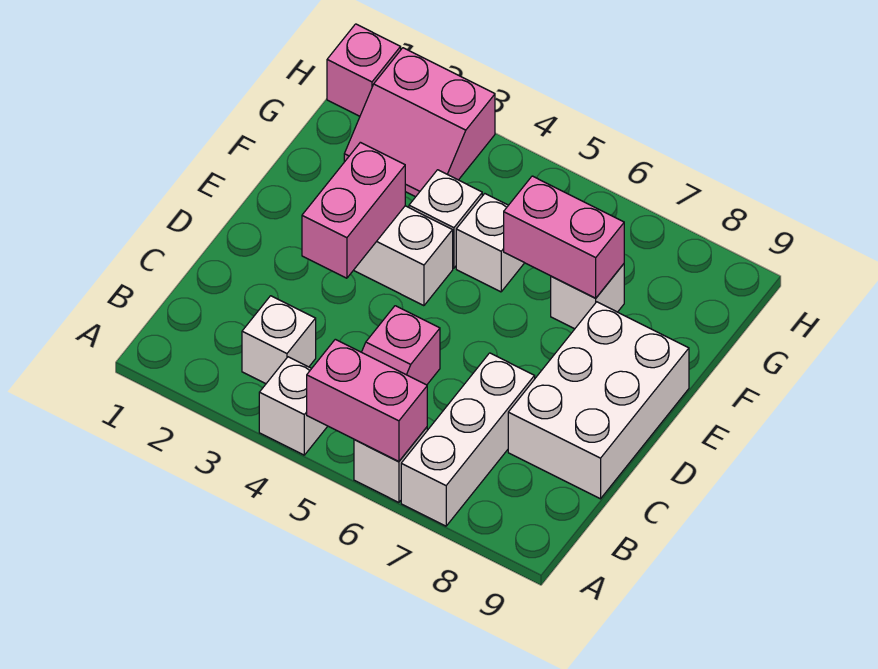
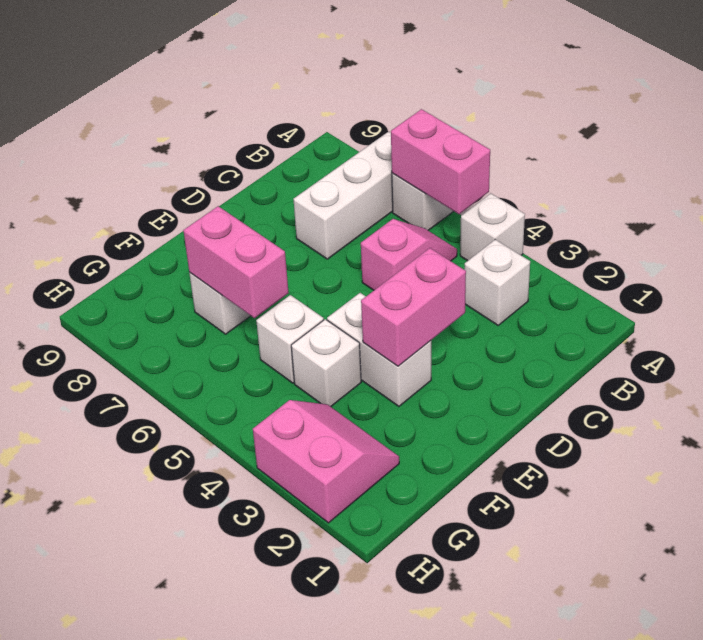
white brick C8:E9 level 1 -> none
pink brick H1 level 1 -> none

